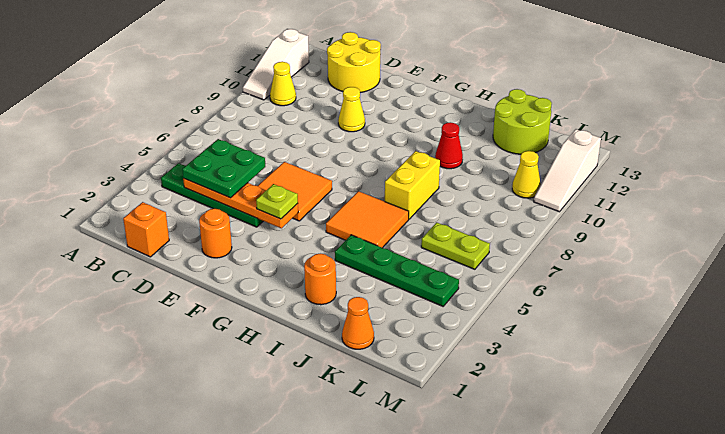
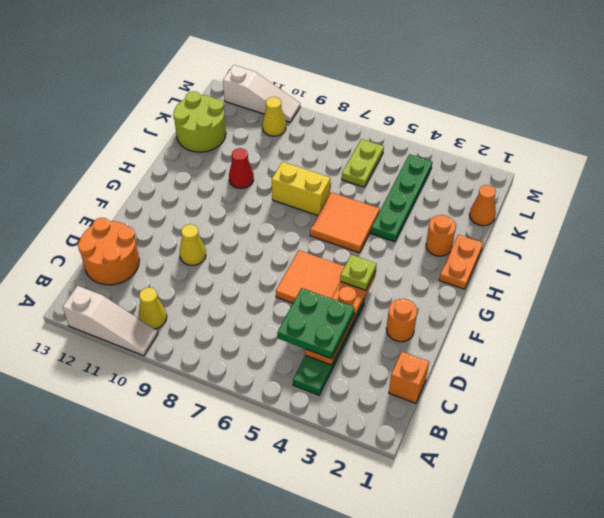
yellow round brick C12:D13 level 1 -> orange round brick C12:D13 level 1
none -> orange plate H1:I1 level 1

